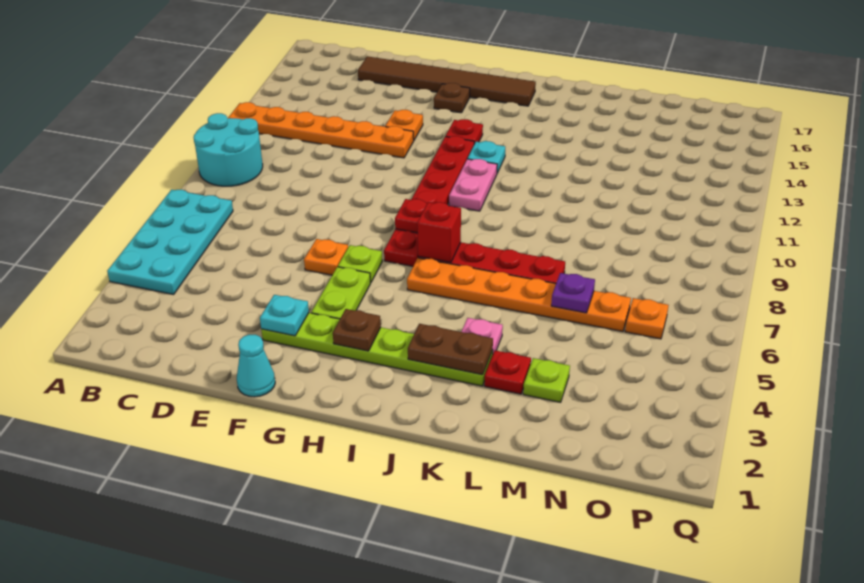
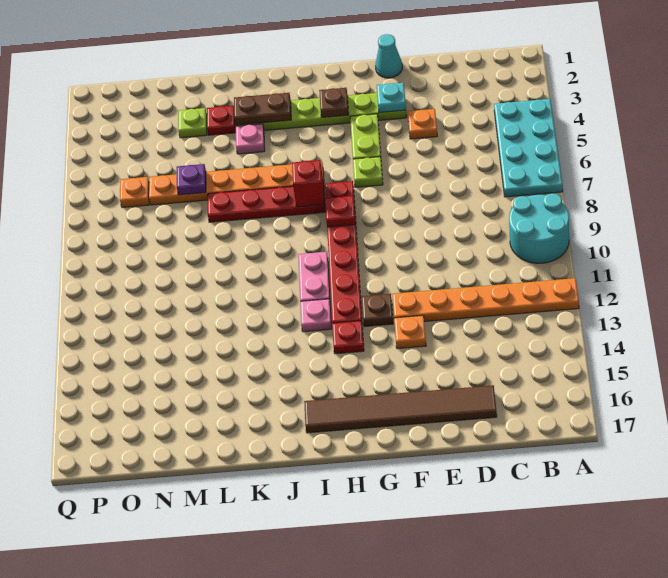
orange plate F6 level 1 -> orange plate E4 level 1
brown plate G15 level 1 -> brown plate G12 level 1
cyan plate I12 level 1 -> pink plate I12 level 1

